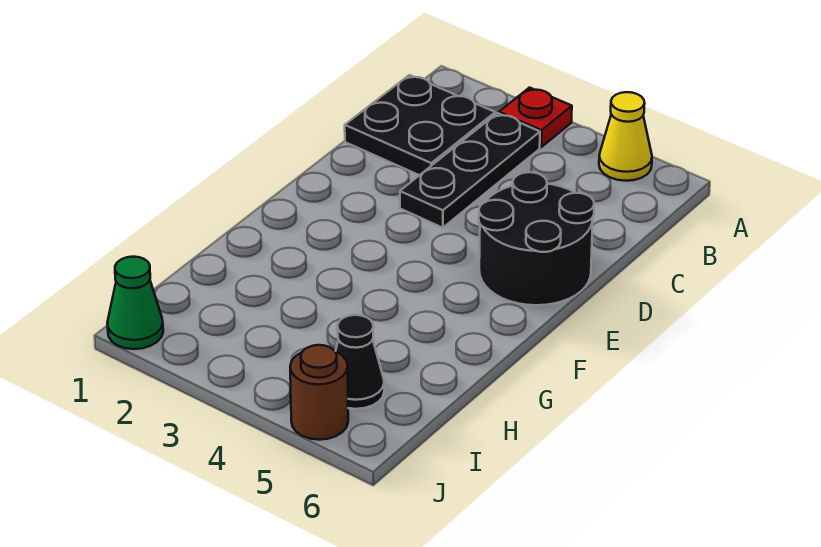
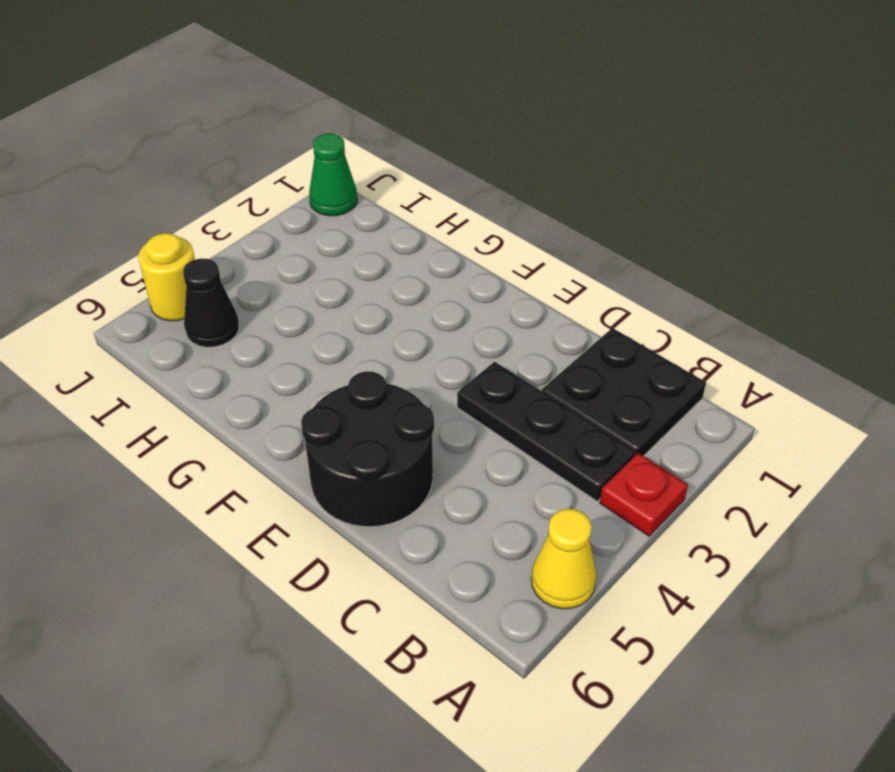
brown round brick J5 level 1 -> yellow round brick J5 level 1

